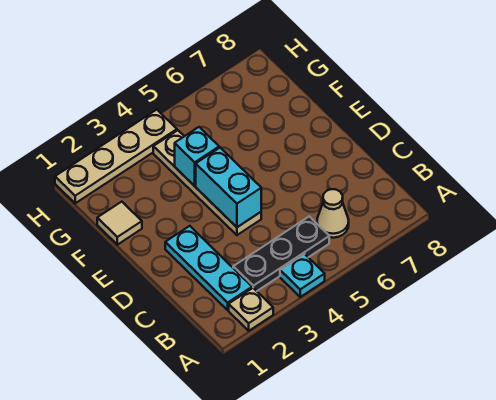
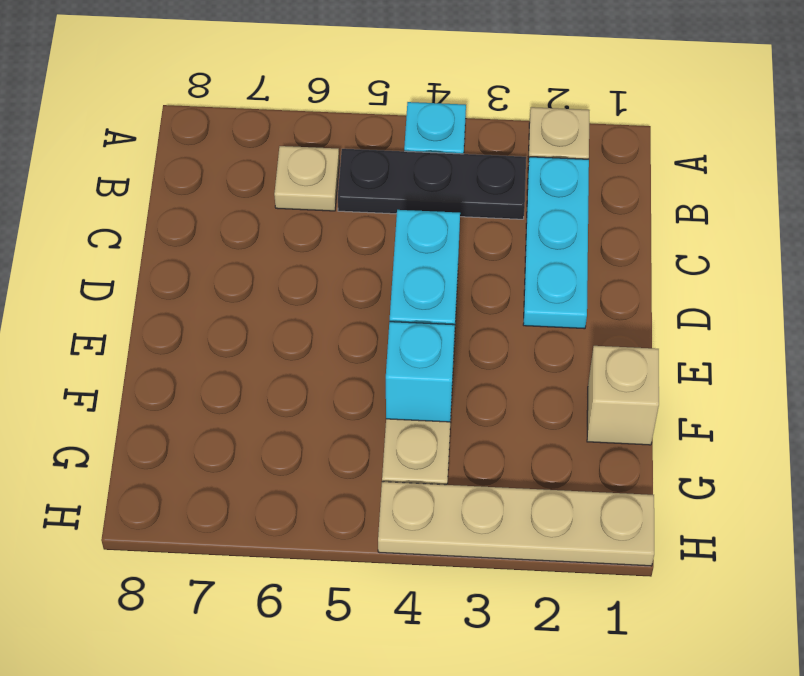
tan cone B6 level 1 -> tan plate B6 level 1
tan tile F1 level 1 -> tan brick F1 level 1

